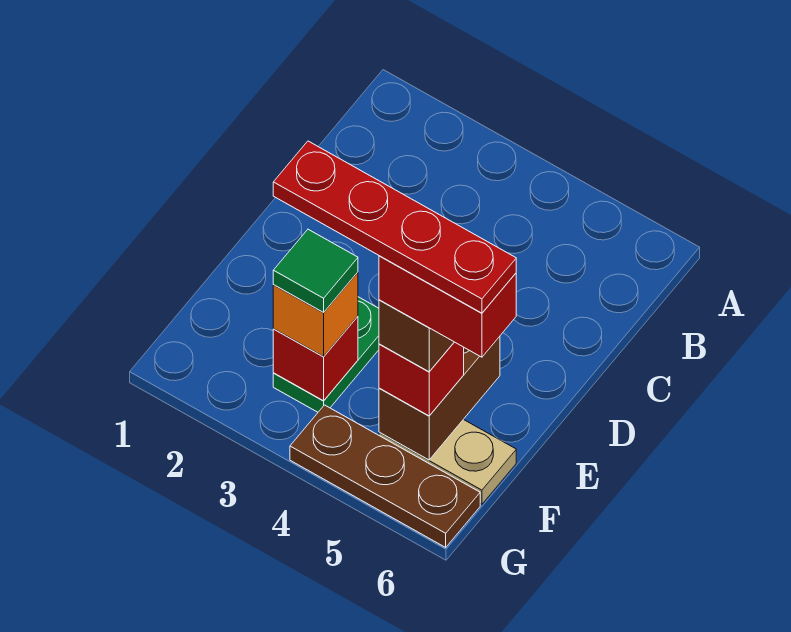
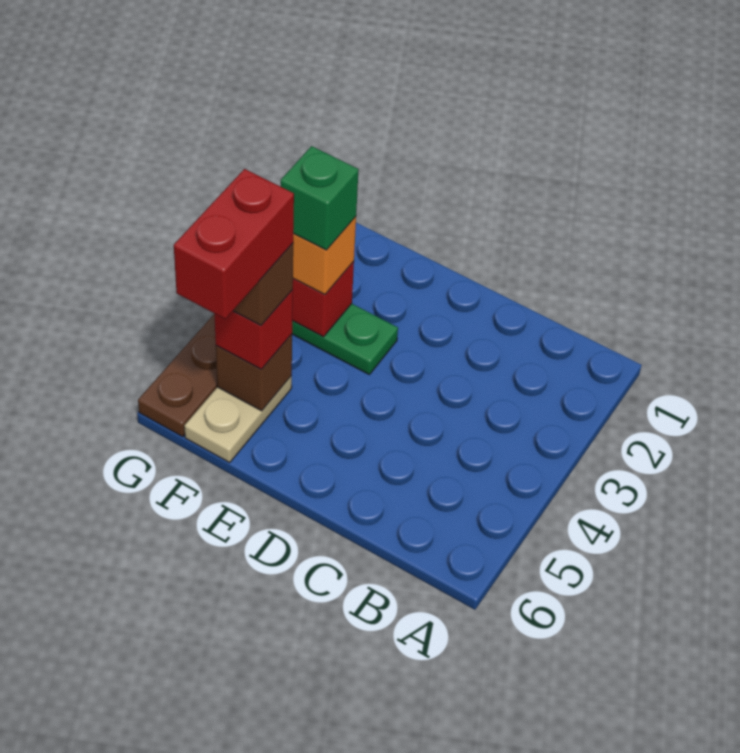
brown brick E5:F5 level 2 -> brown brick F5 level 2
green tile F3 level 4 -> green brick F3 level 4
red plate F3:F6 level 6 -> none

